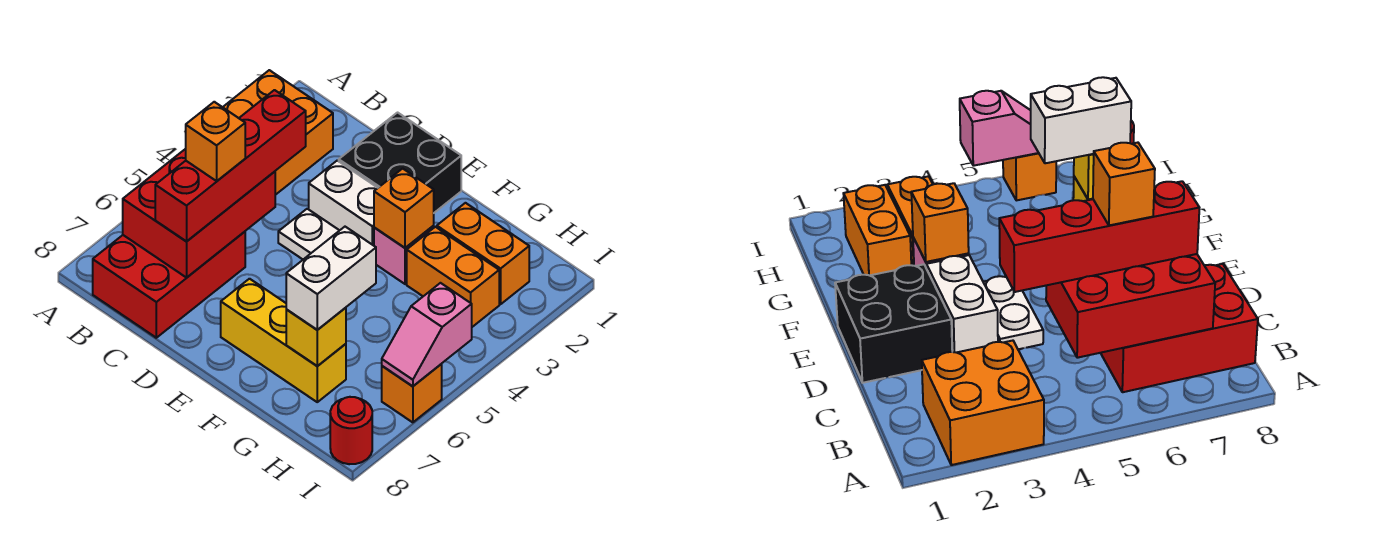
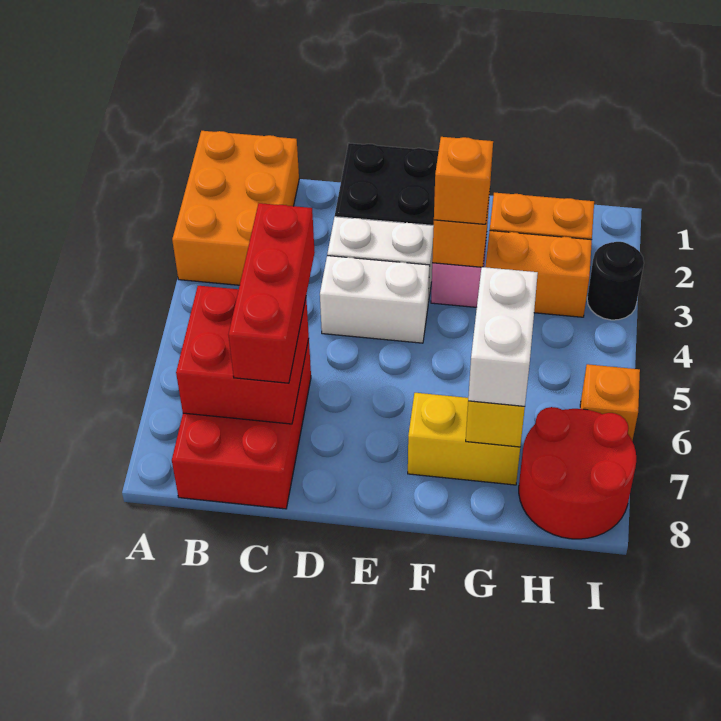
orange brick A2:B3 level 1 -> orange brick A1:B3 level 1
red brick B5:C7 level 2 -> red brick B6:C7 level 2
red brick C4:C7 level 3 -> red brick C5:C7 level 3
orange brick C6 level 4 -> orange brick F3 level 3
white plate D4:E4 level 1 -> white brick D4:E4 level 1
yellow brick E7:G7 level 1 -> yellow brick F7:G7 level 1
none -> black round brick I3 level 1
pink slope I5:I6 level 2 top 5 -> none
red round brick I8 level 1 -> red round brick H7:I8 level 1

